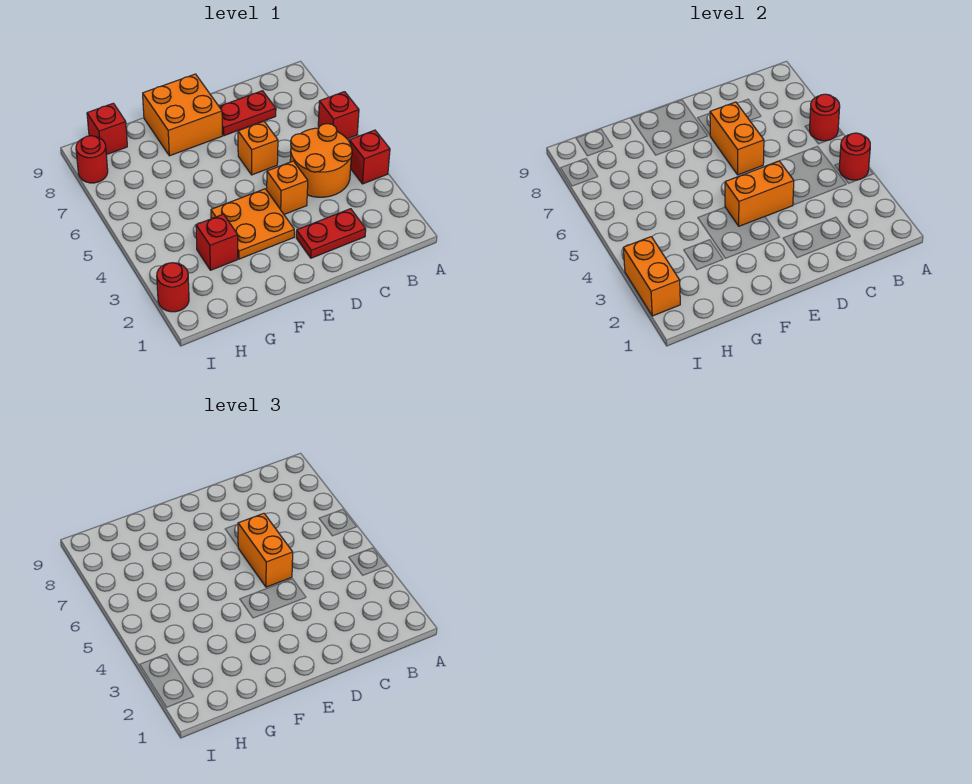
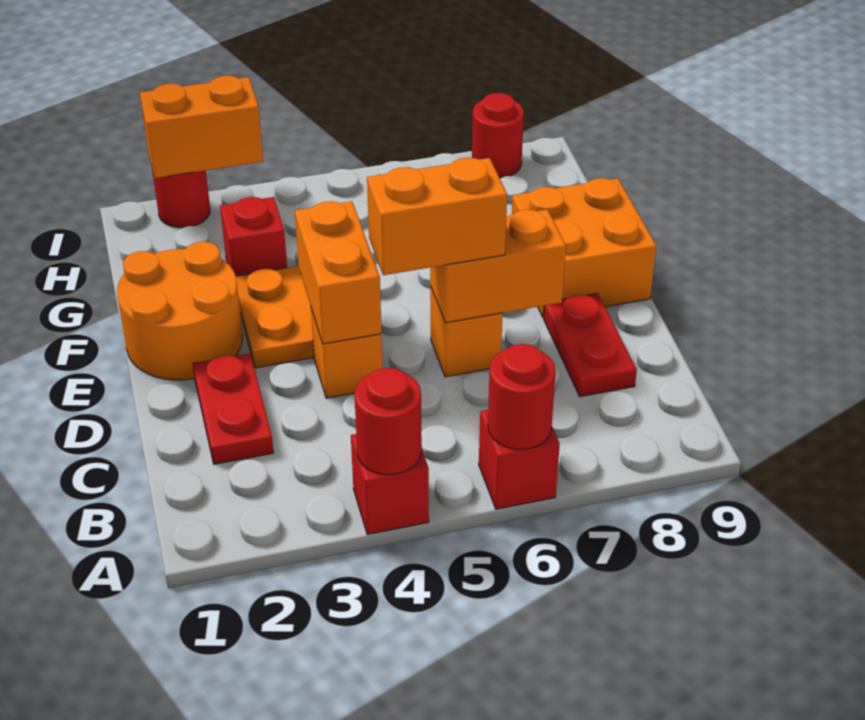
orange round brick B4:C5 level 1 -> orange round brick E1:F2 level 1
red brick H9 level 1 -> none

